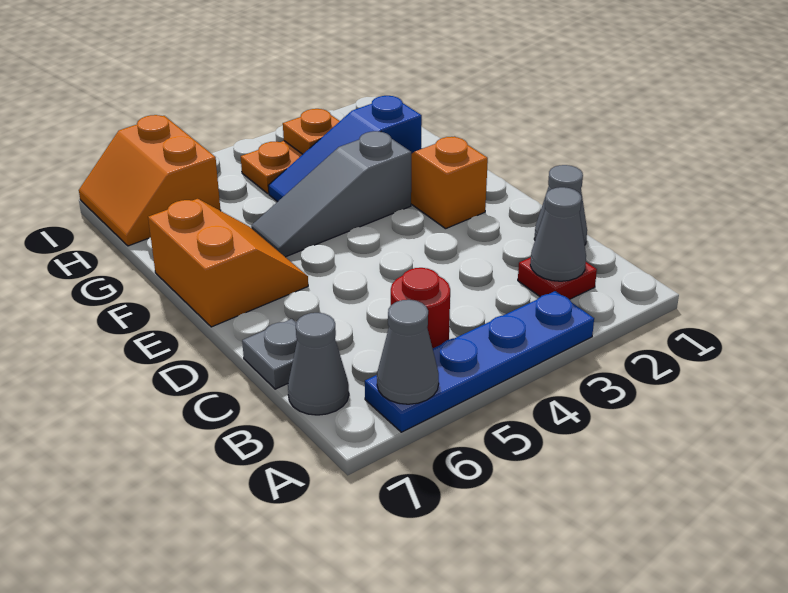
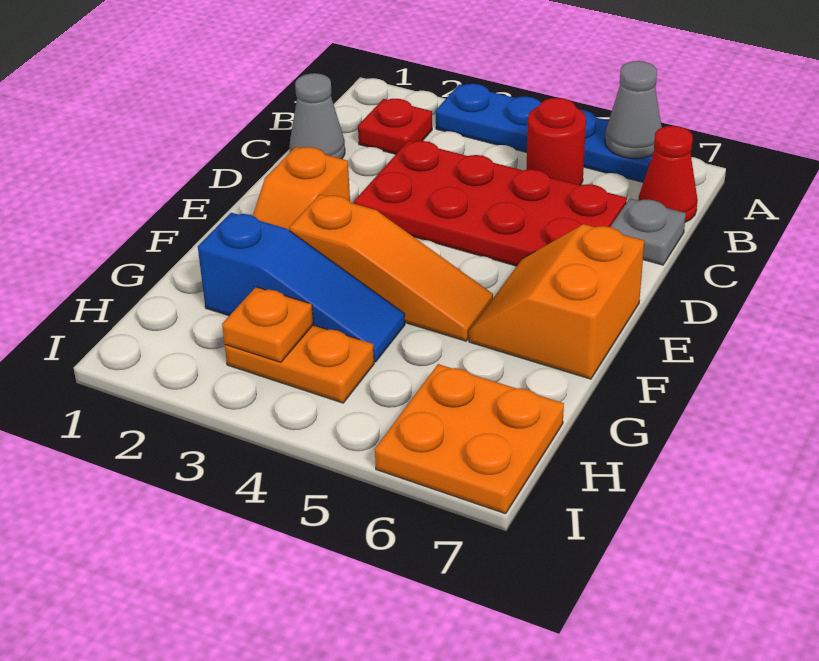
grey cone B2 level 2 -> none
grey cone B7 level 1 -> red cone B7 level 1
none -> red plate C3:D6 level 1
grey slope F3:F5 level 1 top 3 -> orange slope F3:F5 level 1 top 3
orange slope H6:I7 level 1 top 6 -> orange plate H6:I7 level 1

